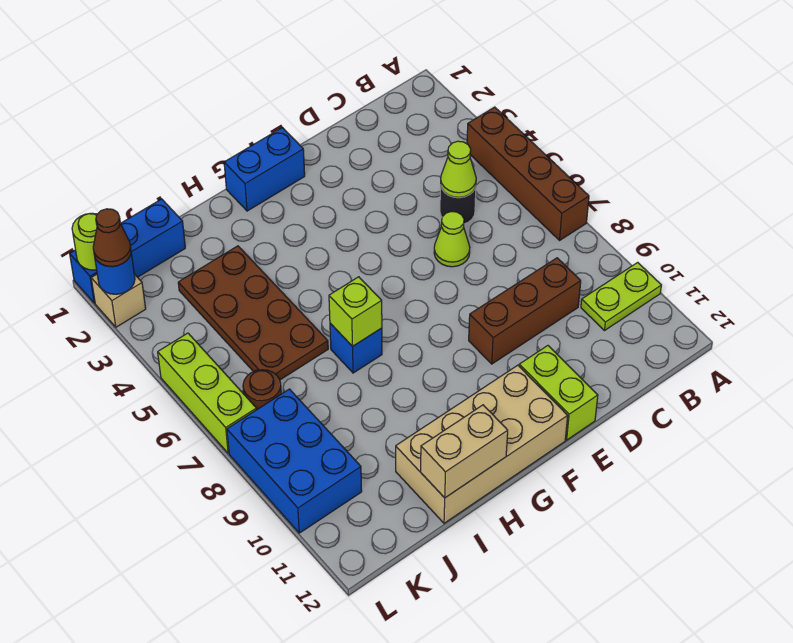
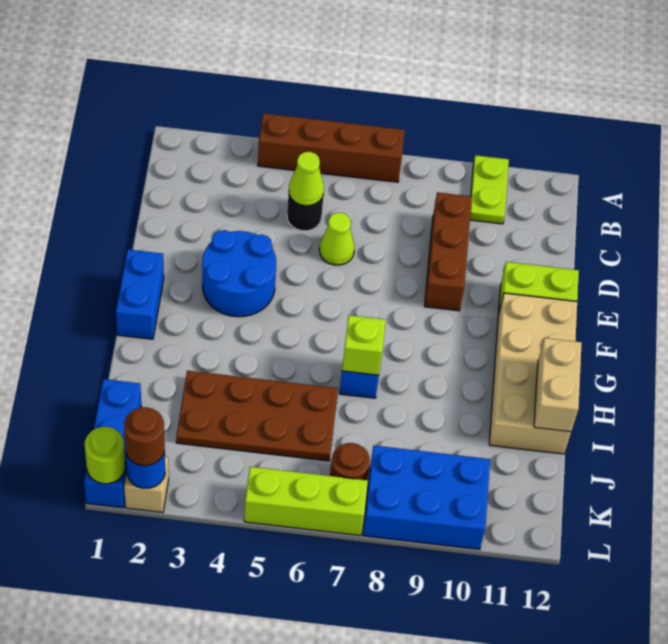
none -> blue round brick E3:F4 level 1
brown cone L2 level 3 -> brown round brick L2 level 3

